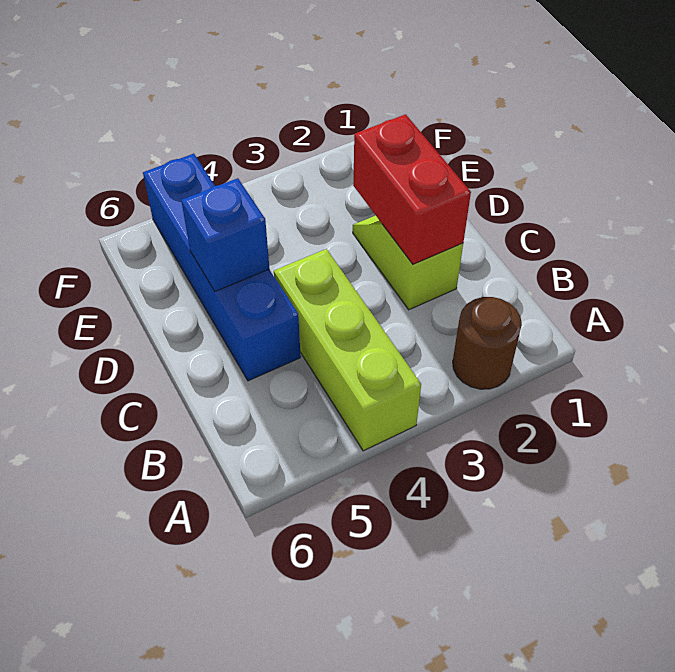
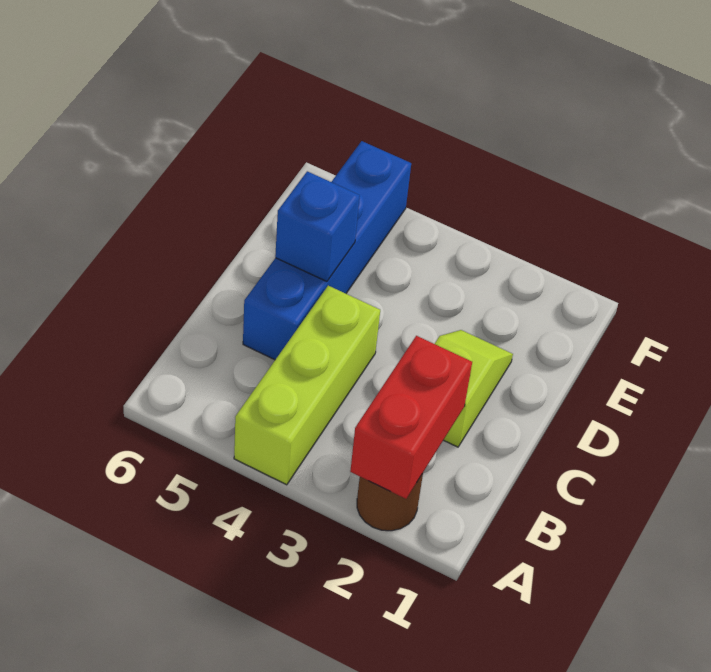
red brick C2:D2 level 2 -> red brick A2:B2 level 2

